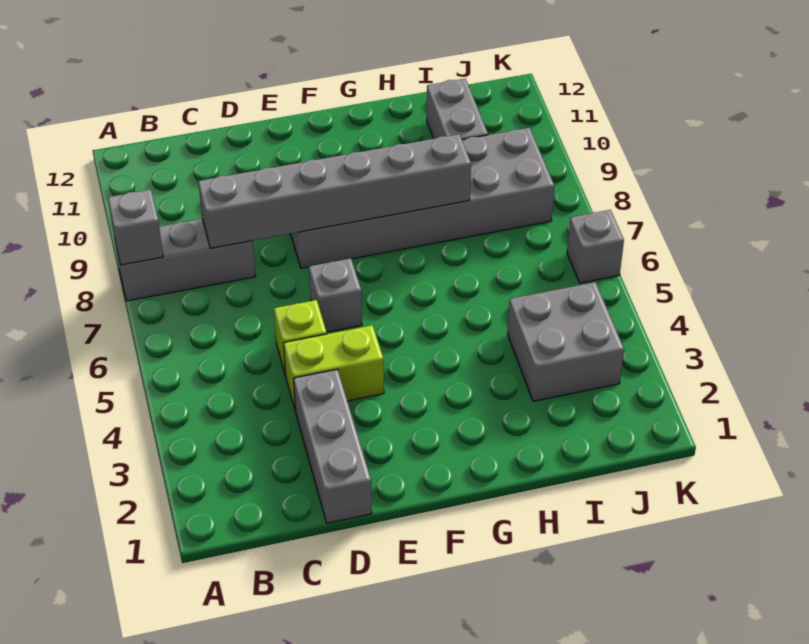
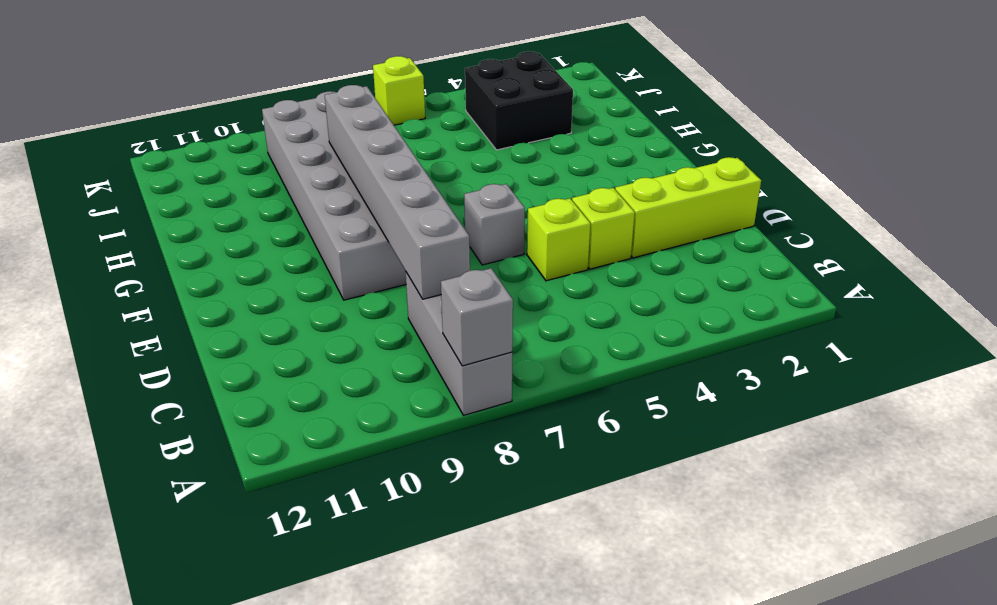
grey brick D1:D3 level 1 -> lime brick D1:D3 level 1
lime brick D4:E4 level 1 -> lime brick D4 level 1
grey brick I3:J4 level 1 -> black brick I3:J4 level 1
grey brick I10:I11 level 1 -> none
grey brick K6 level 1 -> lime brick K6 level 1

